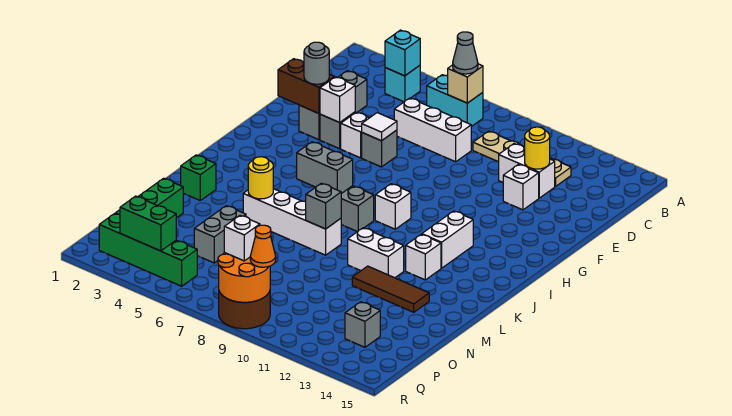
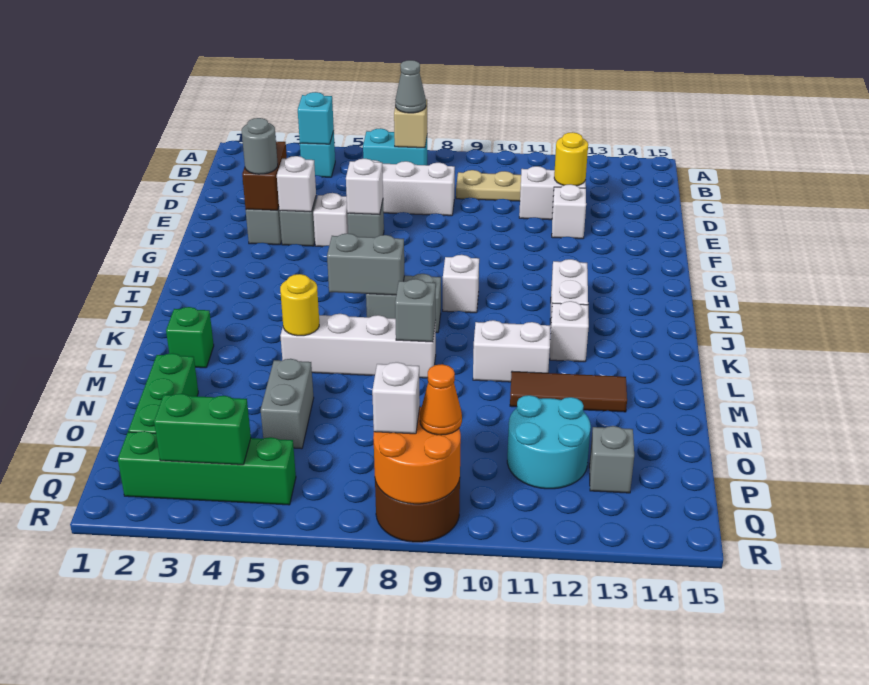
brown brick F2:F3 level 2 -> brown brick E3:F3 level 2
white tile F6 level 2 -> white brick F6 level 2
none -> cyan round brick O11:P12 level 1

